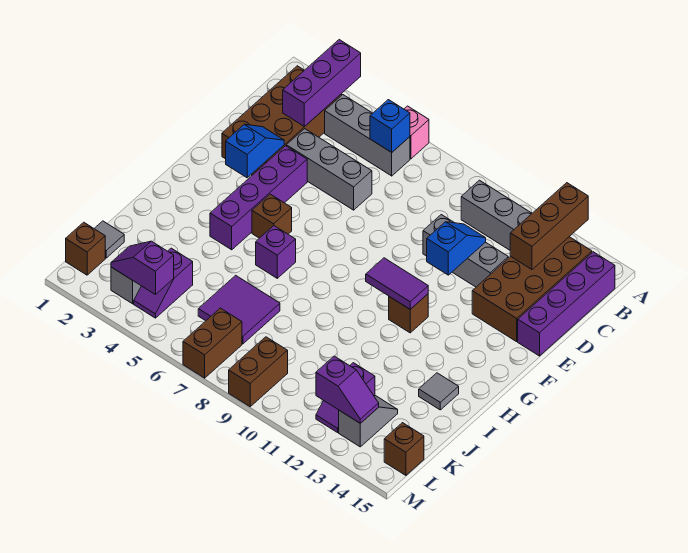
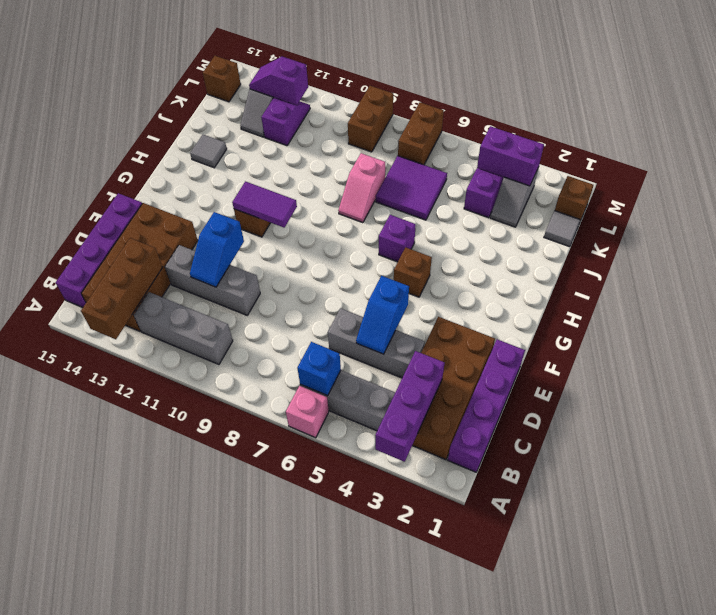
blue slope E3:F3 level 2 top F -> blue slope D5:E5 level 2 top E
purple brick E4:H4 level 1 -> purple brick B1:E1 level 1
none -> pink slope I8:J8 level 1 top J
purple slope L3:L4 level 2 top 4 -> purple brick L3:L4 level 2

